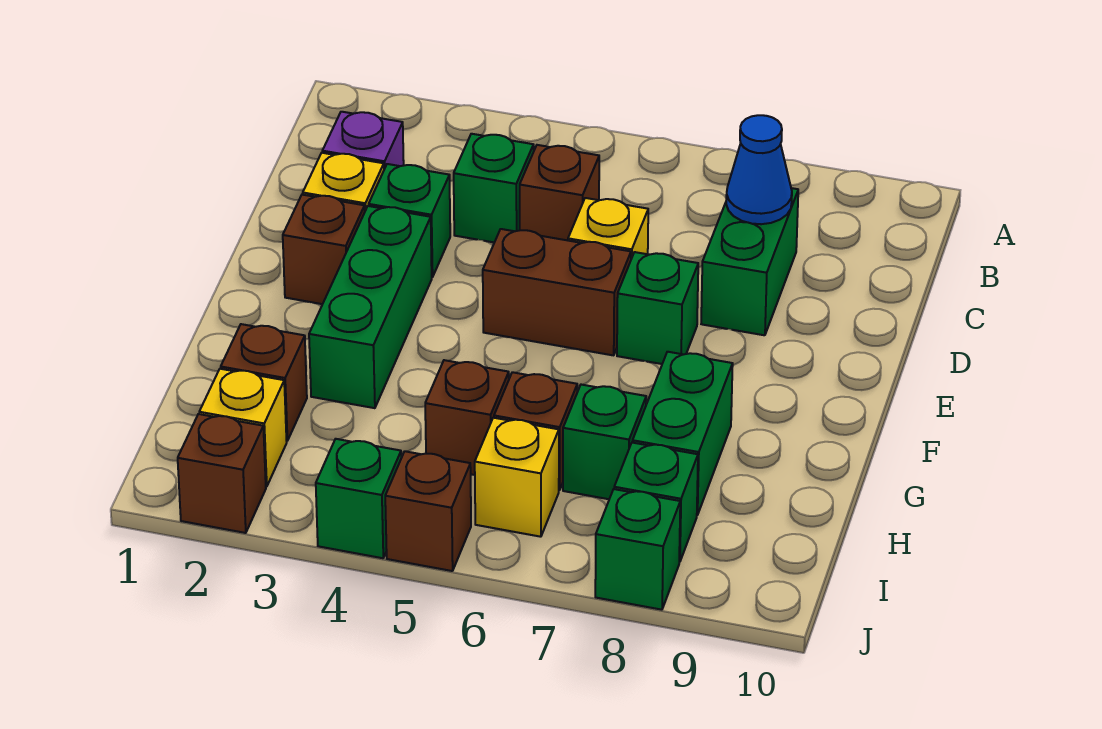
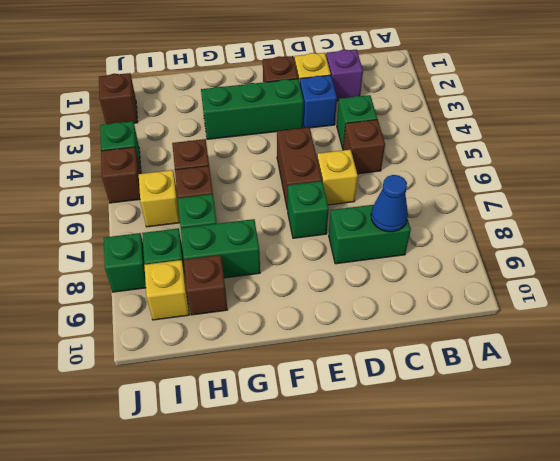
green brick D3 level 1 -> blue brick D3 level 1
brown brick H2 level 1 -> brown brick H9 level 1
yellow brick I2 level 1 -> yellow brick I9 level 1

